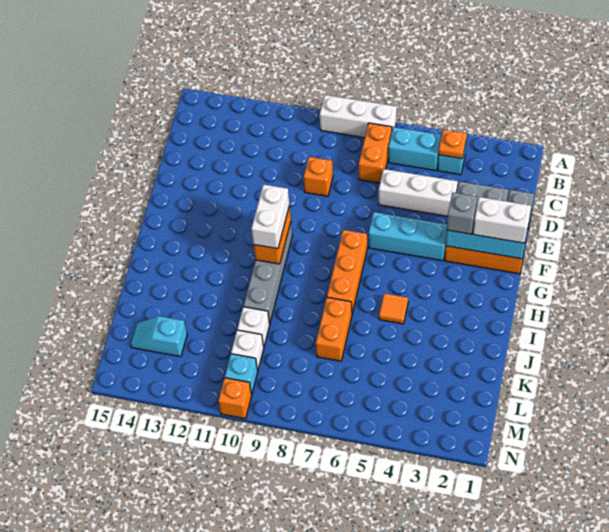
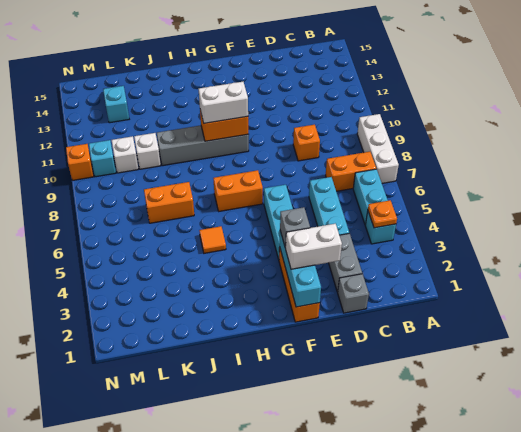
white brick D4:D6 level 1 -> cyan brick D4:D6 level 1
white brick F1:F2 level 3 -> white brick E2:F2 level 3
orange brick G7:I7 level 1 -> orange brick G7:H7 level 1

